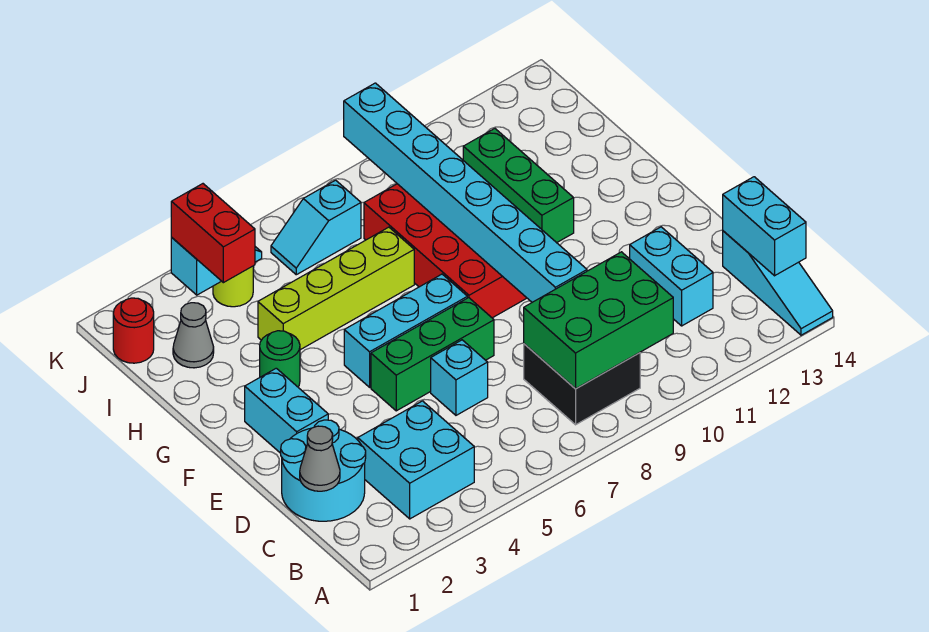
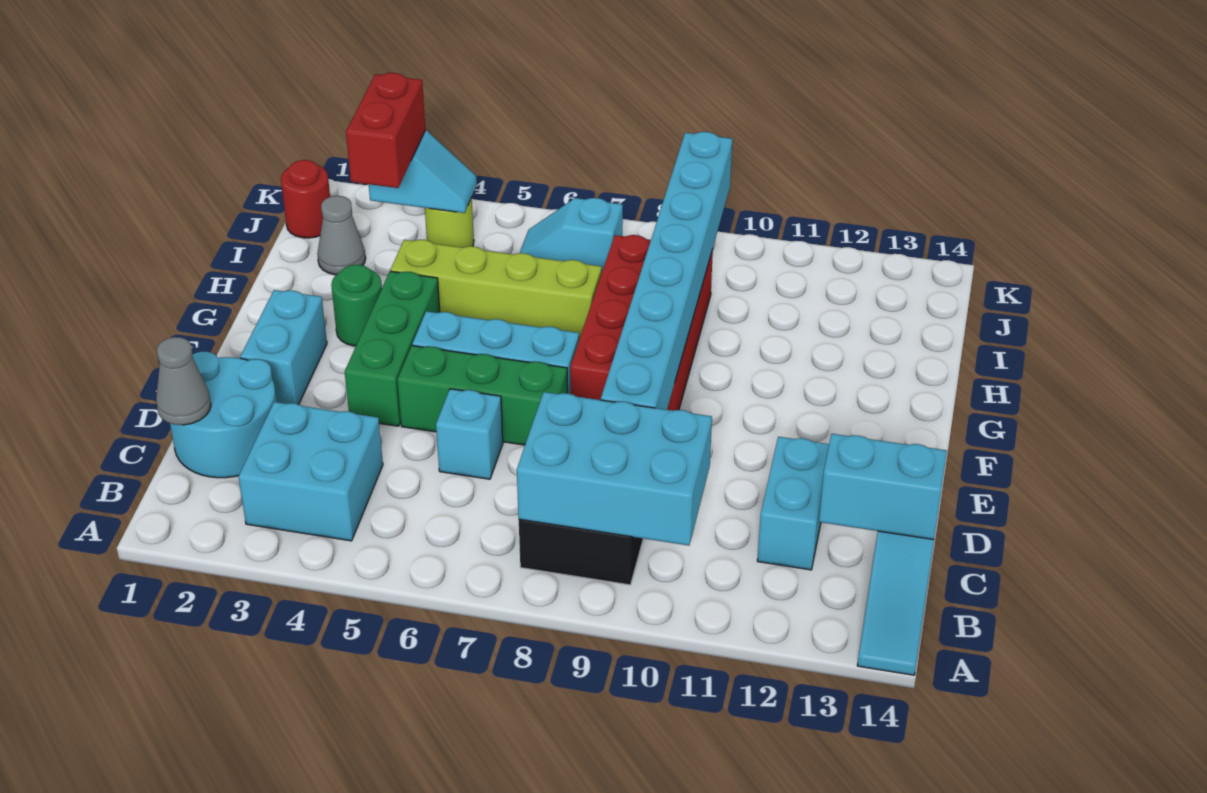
green brick B8:C10 level 2 -> cyan brick B8:C10 level 2
cyan brick B14:C14 level 2 -> cyan brick C13:C14 level 2
green brick G11:I11 level 1 -> green brick E4:G4 level 1

